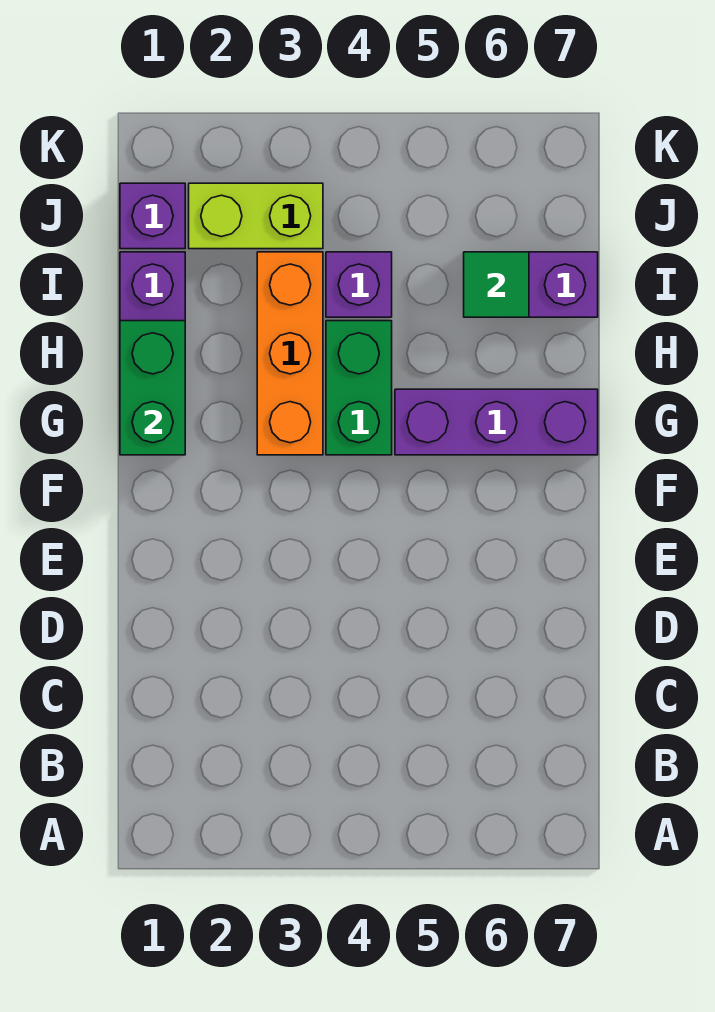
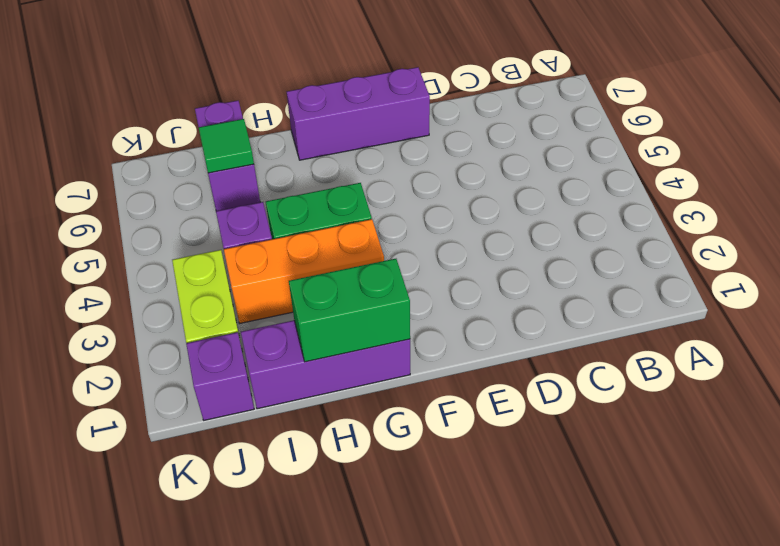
purple brick G5:G7 level 1 -> purple brick E7:G7 level 1

